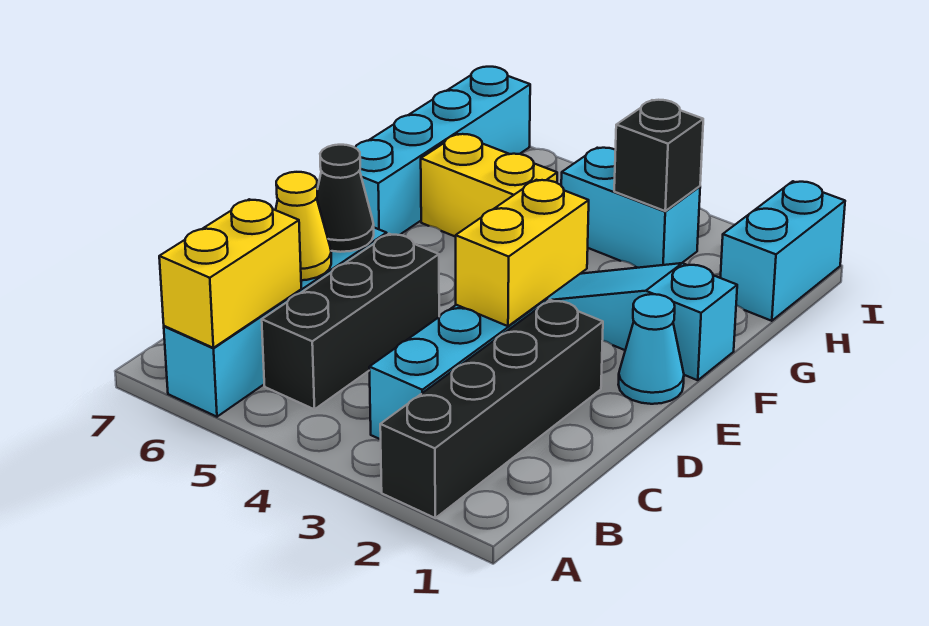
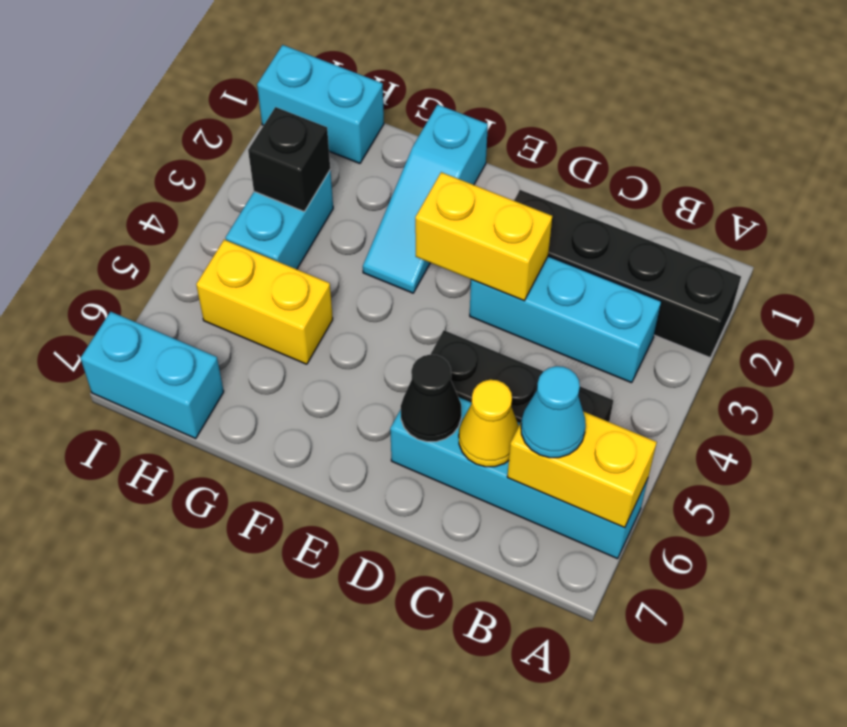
cyan cone E1 level 1 -> cyan cone B6 level 3
cyan brick F7:I7 level 1 -> cyan brick H7:I7 level 1
yellow brick G5:G6 level 1 -> yellow brick G5:H5 level 1

